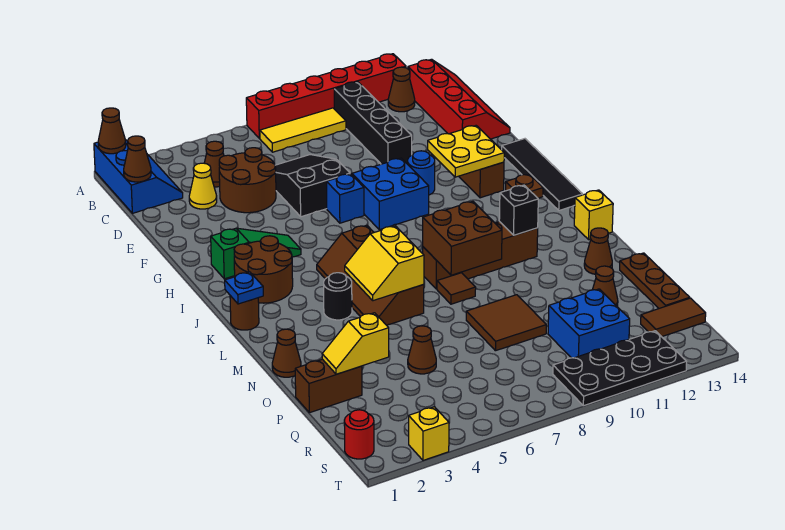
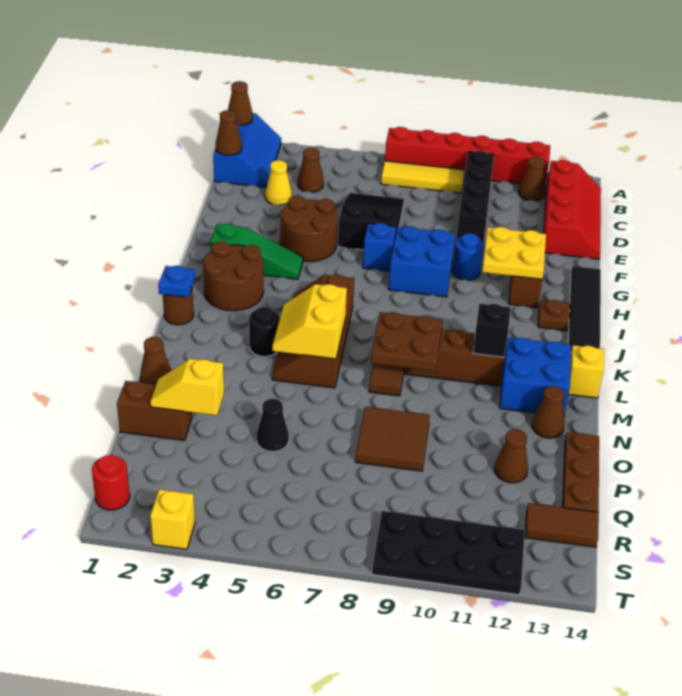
brown round brick D4:E5 level 1 -> brown round brick F4:G5 level 1
brown brick L8:M9 level 2 -> brown plate L8:M9 level 2
brown cone P5 level 1 -> black cone P5 level 1
blue brick Q10:R11 level 1 -> blue brick L12:M13 level 1

